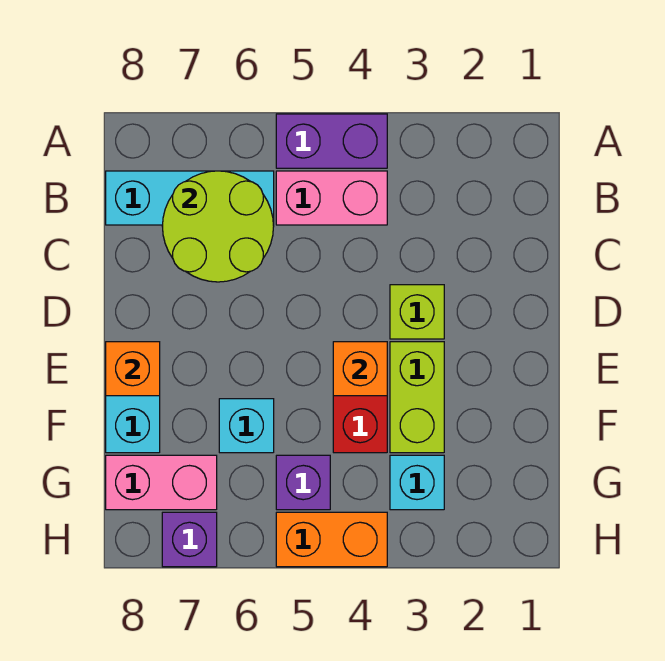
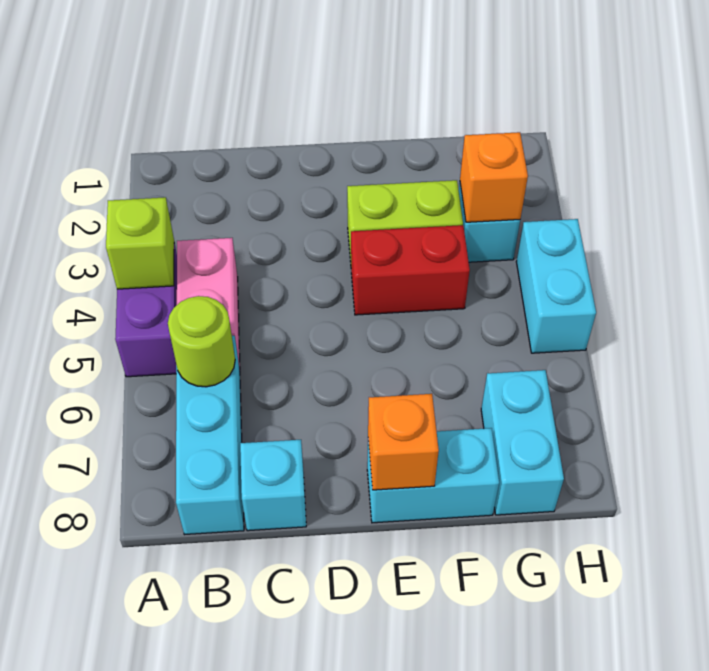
lime round brick B6:C7 level 2 -> lime round brick B6 level 2
lime brick D3 level 1 -> lime brick A4 level 2
orange brick E4 level 2 -> orange brick G3 level 2
cyan brick F6 level 1 -> cyan brick C8 level 1
purple brick G5 level 1 -> none
pink brick G7:G8 level 1 -> cyan brick G7:G8 level 1
orange brick H4:H5 level 1 -> cyan brick H4:H5 level 1
purple brick H7 level 1 -> none

